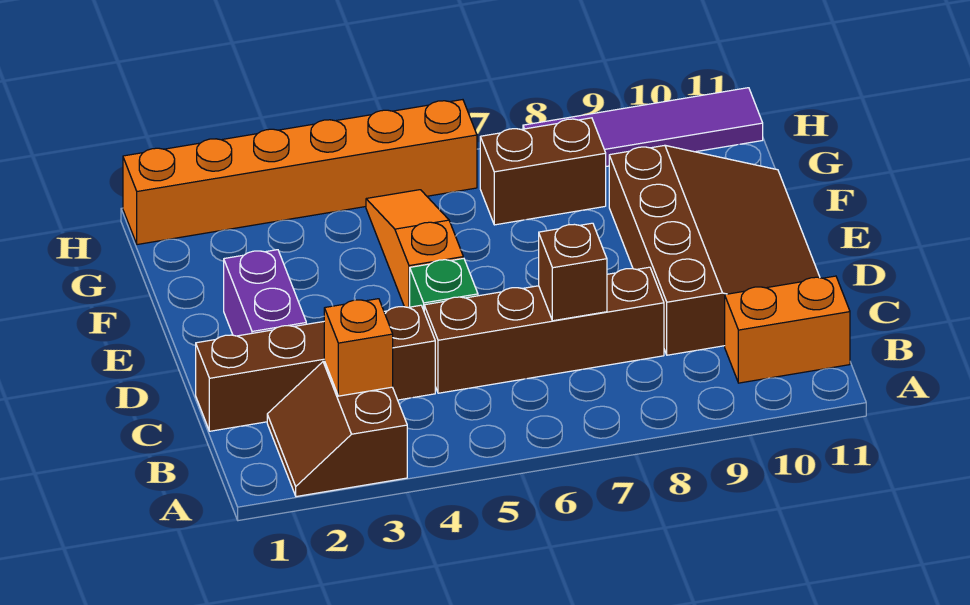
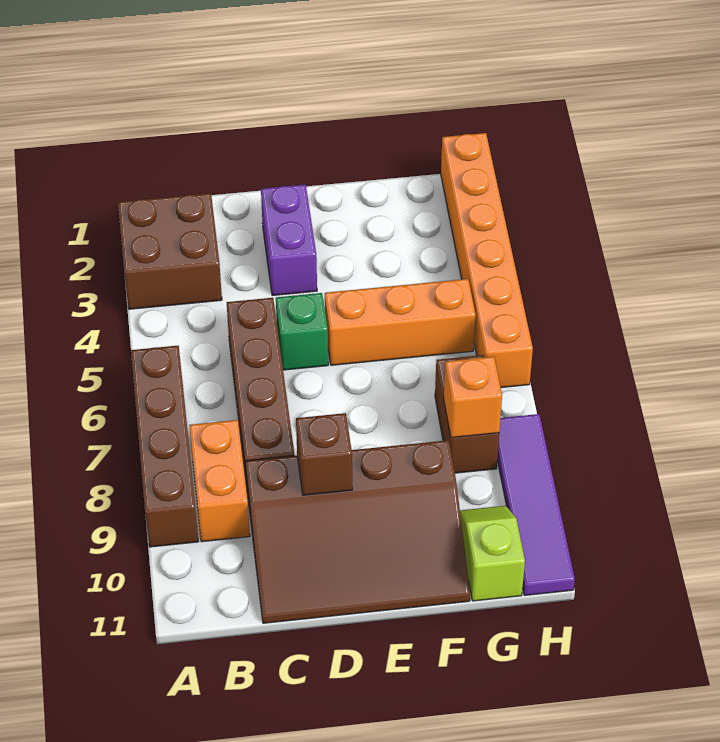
brown slope A2:B3 level 1 top 3 -> brown brick A2:B3 level 1
orange brick B3 level 2 -> orange brick G8 level 2
orange brick B10:B11 level 1 -> orange brick B8:B9 level 1
brown brick C1:C4 level 1 -> brown brick A6:A9 level 1
brown brick C7 level 2 -> brown brick D9 level 2
purple brick D2:E2 level 1 -> purple brick D2:D3 level 1
orange slope E5:G5 level 1 top E -> orange brick E5:G5 level 1
none -> lime slope G10:G11 level 1 top 11

